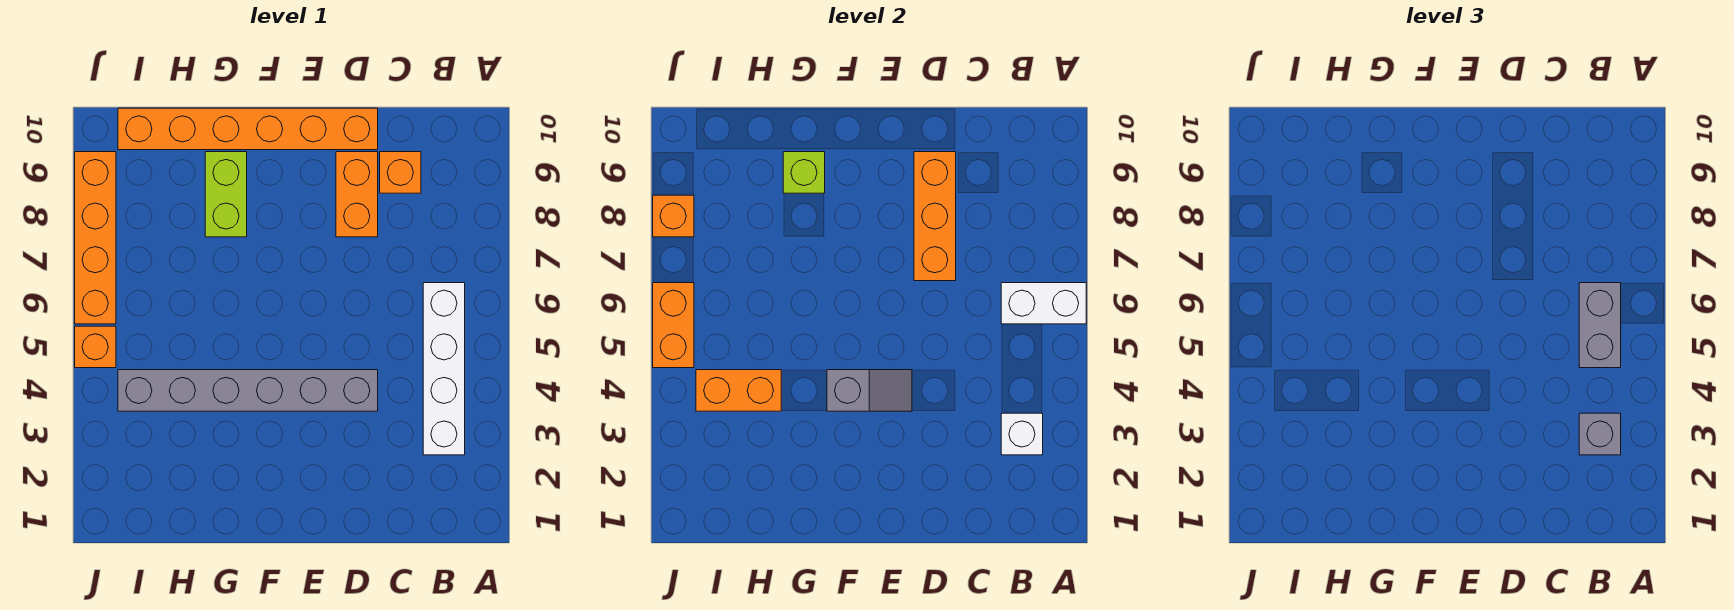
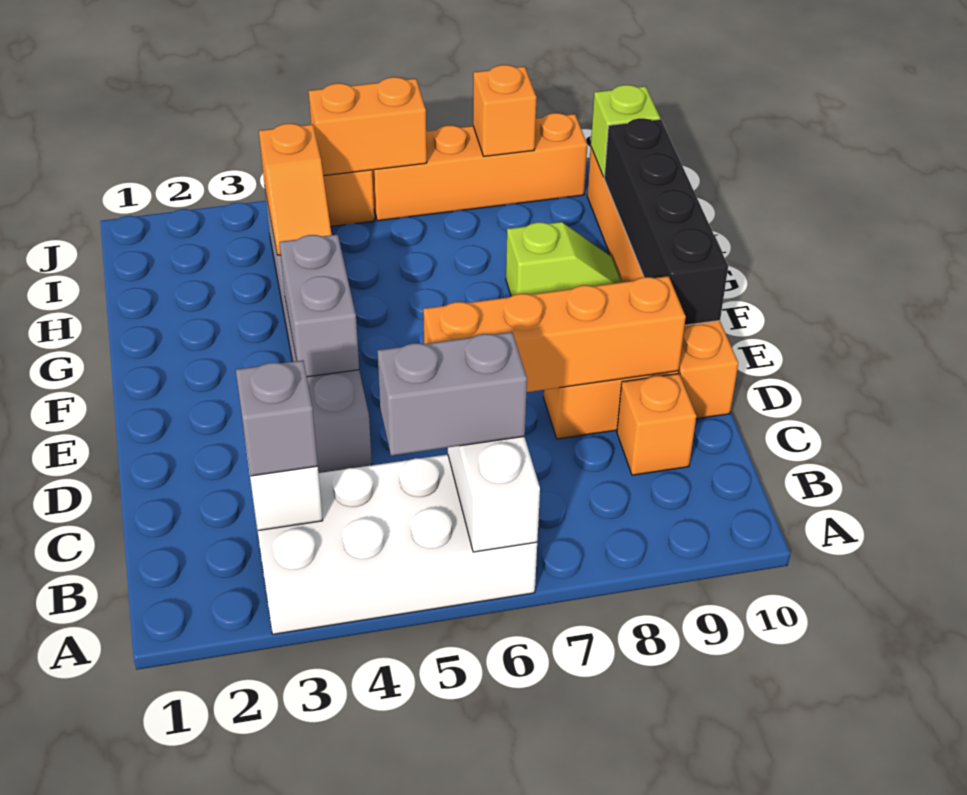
white brick B3:B6 level 1 -> white brick A3:B6 level 1
orange brick D7:D9 level 2 -> orange brick D6:D9 level 2
grey slope E4:F4 level 2 top F -> grey brick E4:F4 level 2
none -> black brick E10:H10 level 2
lime brick G8:G9 level 1 -> lime slope G8:G9 level 1 top 8
lime brick G9 level 2 -> lime brick I10 level 2
orange brick H4:I4 level 2 -> orange slope H4:I4 level 2 top I

